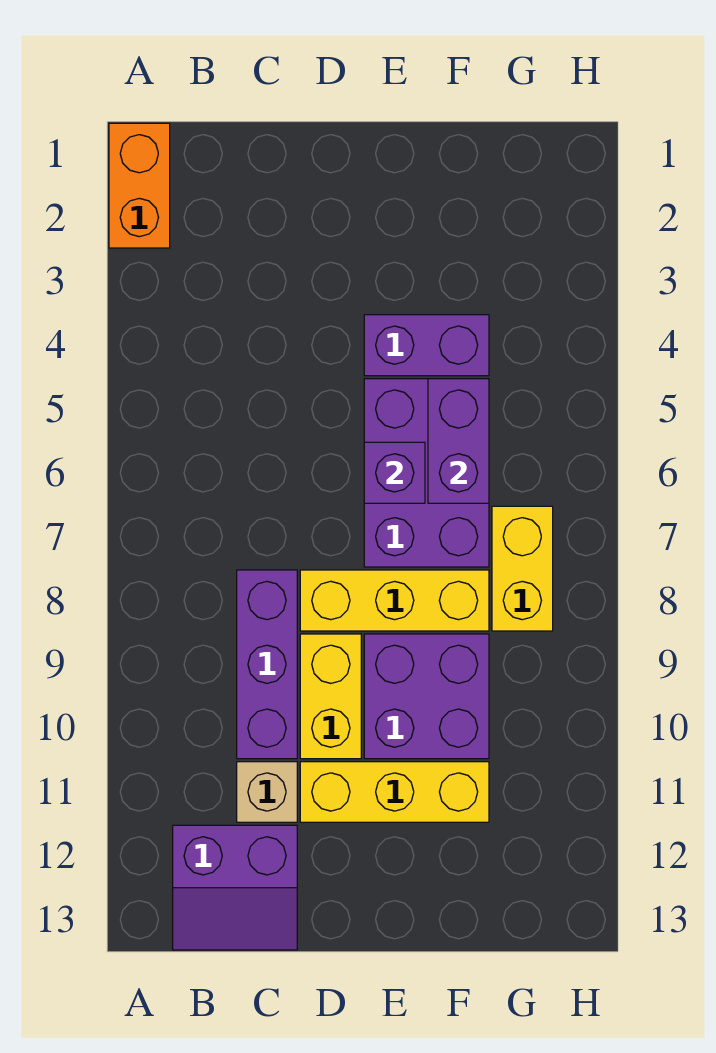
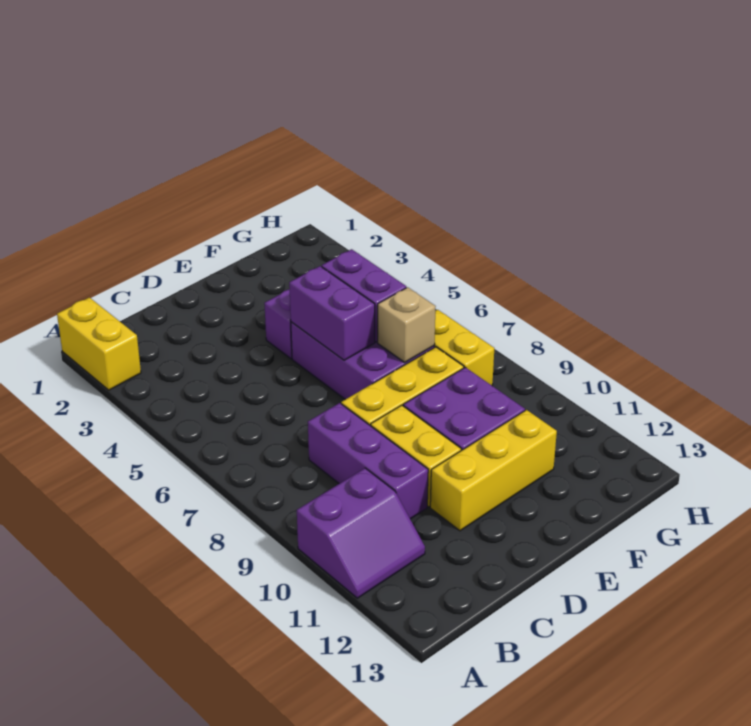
orange brick A1:A2 level 1 -> yellow brick A1:A2 level 1
purple slope B12:C13 level 1 top 12 -> purple slope A10:B11 level 1 top 10
tan brick C11 level 1 -> tan brick F7 level 2
purple brick E6 level 2 -> purple brick E5:E6 level 2

